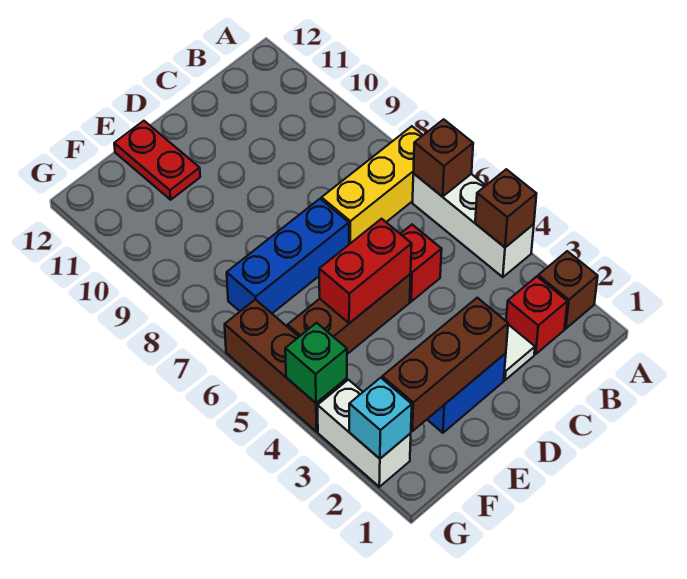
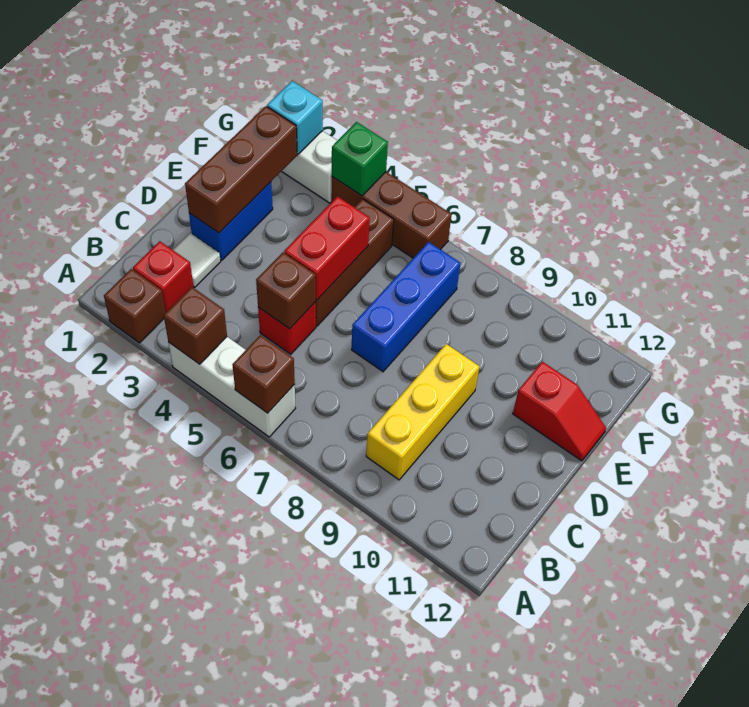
yellow brick A7:C7 level 1 -> yellow brick B9:D9 level 1
none -> brown brick C5 level 2
red plate E11:E12 level 1 -> red slope E11:E12 level 1 top 11

